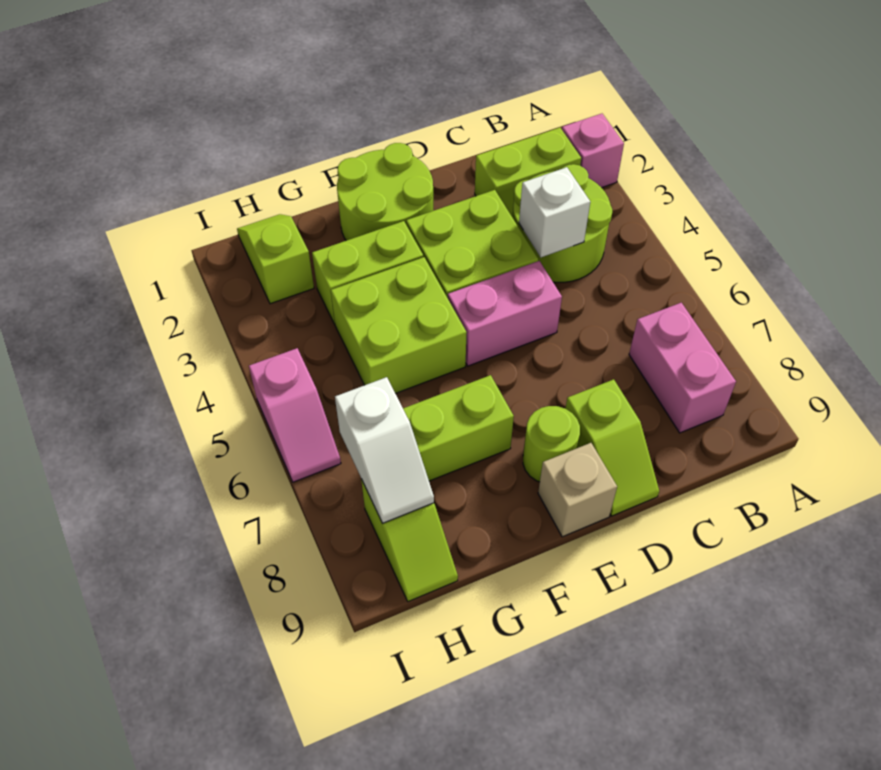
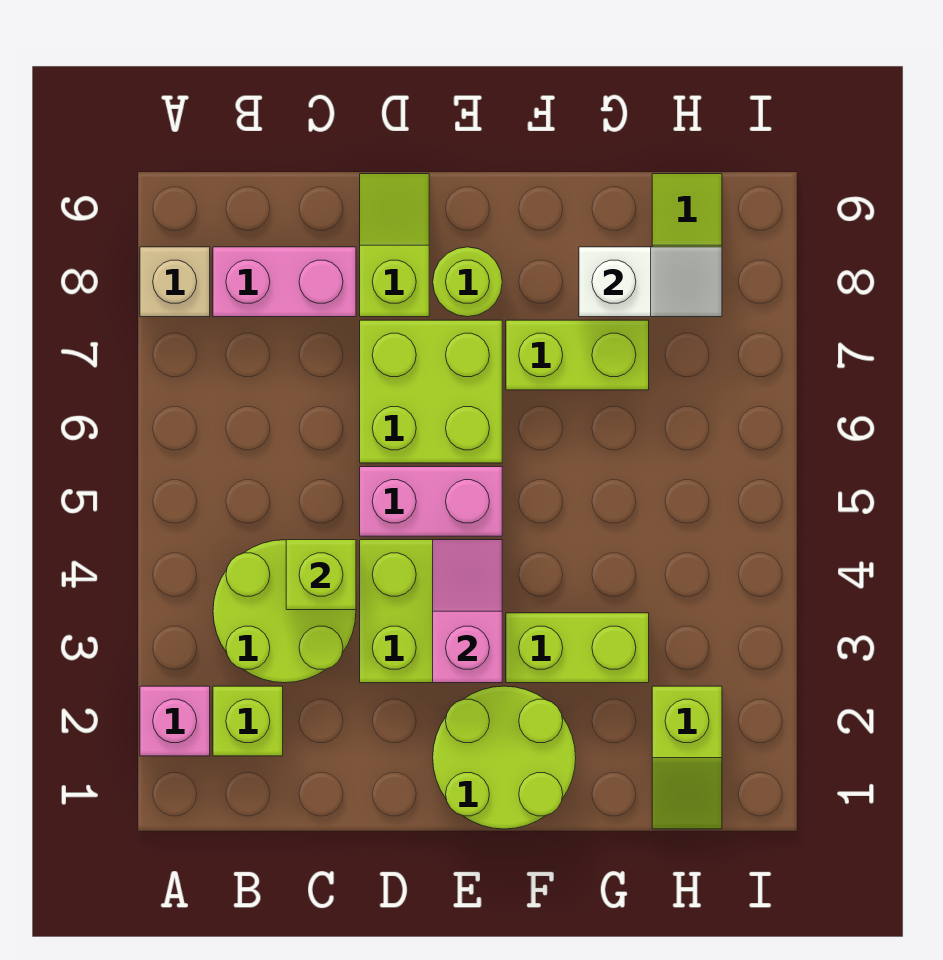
lime brick B2:C2 level 1 -> lime brick B2 level 1
pink brick B7:B8 level 1 -> pink brick B8:C8 level 1
white brick C4 level 2 -> lime brick C4 level 2
tan brick E9 level 1 -> tan brick A8 level 1
lime brick F4:G5 level 1 -> lime brick D6:E7 level 1
white slope H7:H8 level 2 top 7 -> white slope G8:H8 level 2 top G
pink slope I5:I6 level 1 top 5 -> pink slope E3:E4 level 2 top 3

